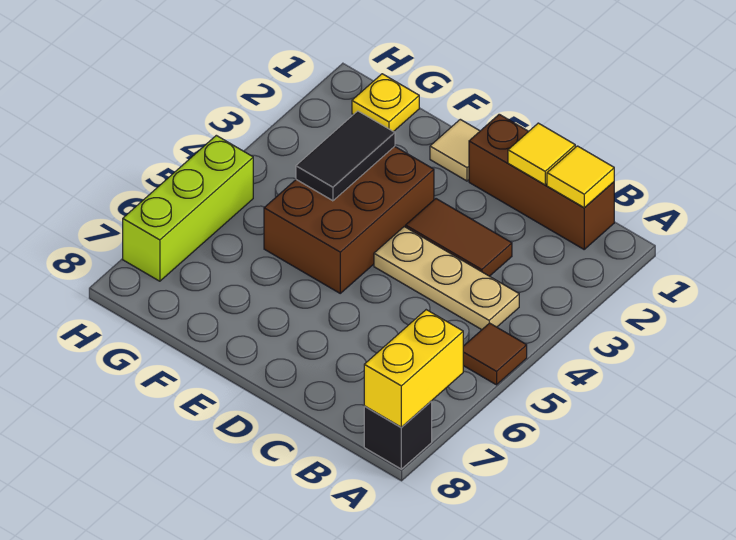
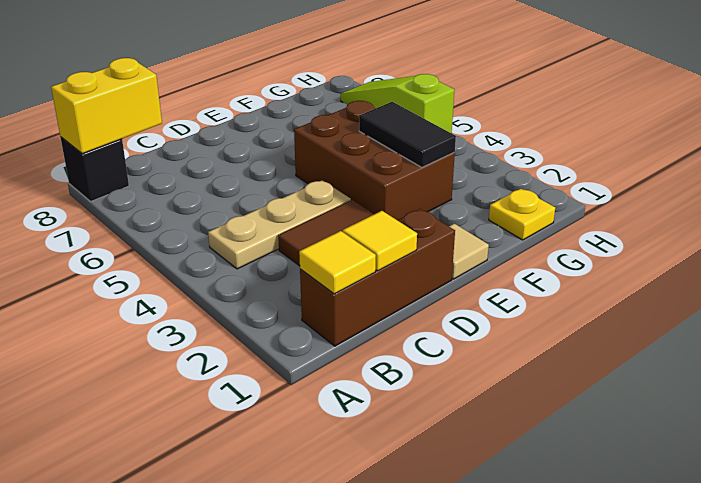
brown tile A5 level 1 -> none
yellow brick A7:A8 level 2 -> yellow brick A8:B8 level 2
lime brick H5:H7 level 1 -> lime slope H5:H7 level 1 top 5

